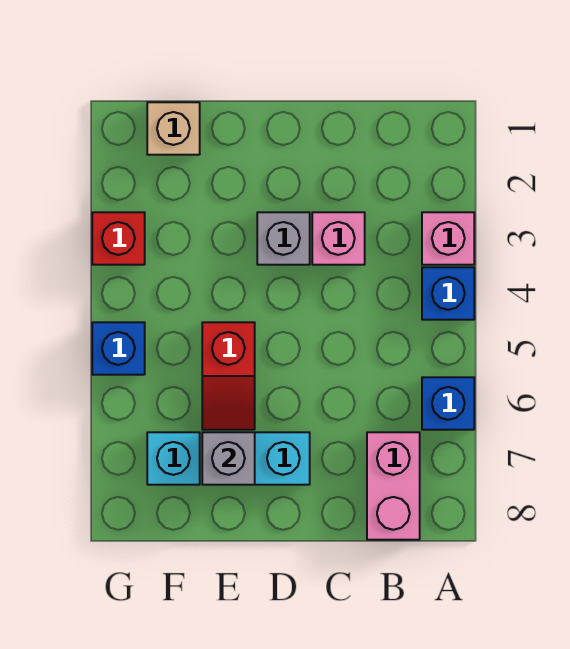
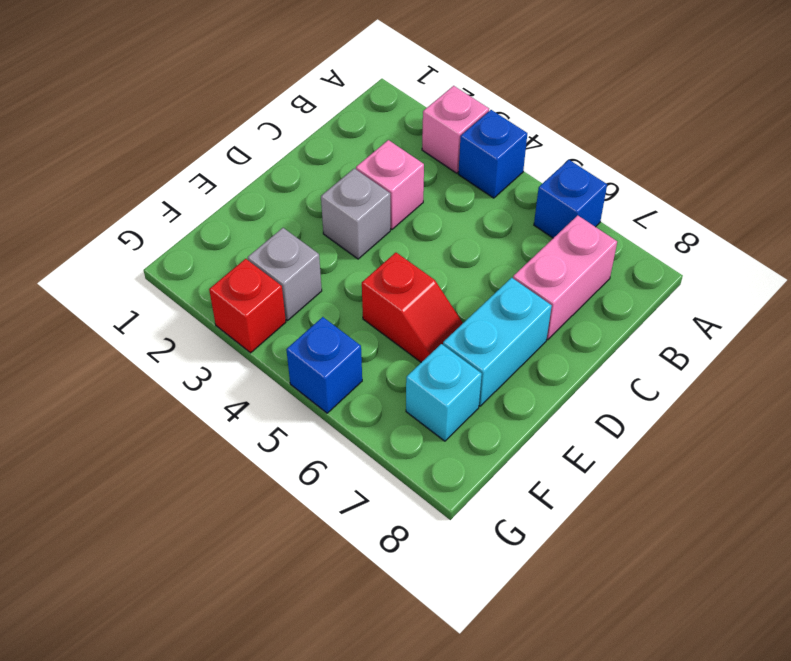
pink brick B7:B8 level 1 -> pink brick B7:C7 level 1
grey brick E7 level 2 -> grey brick F3 level 1
tan brick F1 level 1 -> none

